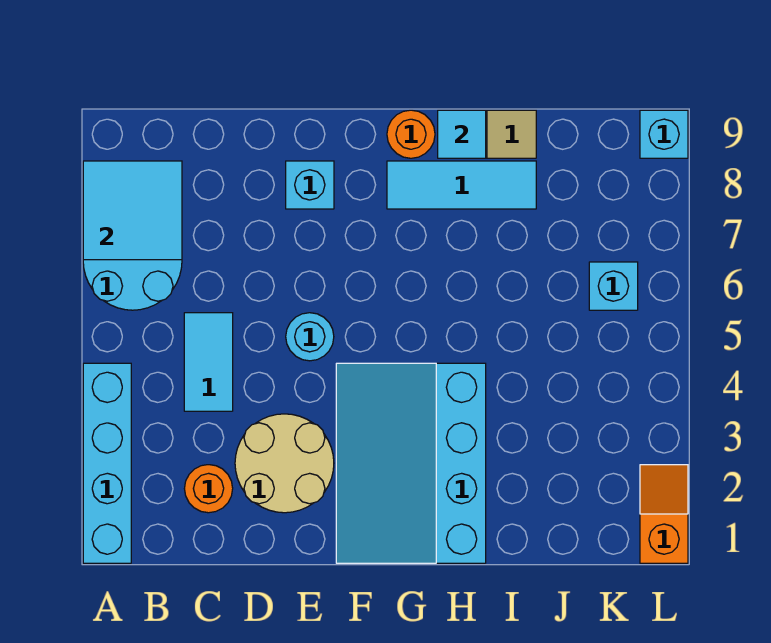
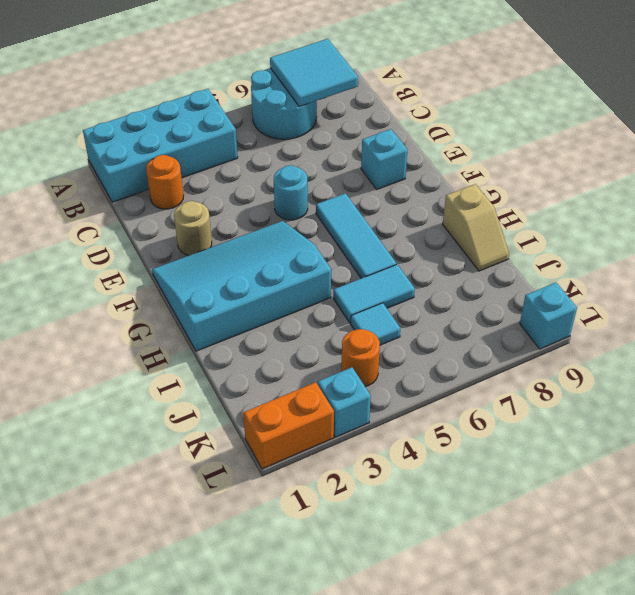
cyan brick A1:A4 level 1 -> cyan brick A1:B4 level 1
cyan tile C4:C5 level 1 -> cyan tile I5:I6 level 1
tan round brick D2:E3 level 1 -> tan round brick E2 level 1
cyan tile G8:I8 level 1 -> cyan tile F6:H6 level 1
orange round brick G9 level 1 -> orange round brick K4 level 1
cyan tile H9 level 2 -> cyan tile J5 level 1
cyan brick K6 level 1 -> cyan brick L3 level 1
orange slope L1:L2 level 1 top 1 -> orange brick L1:L2 level 1

